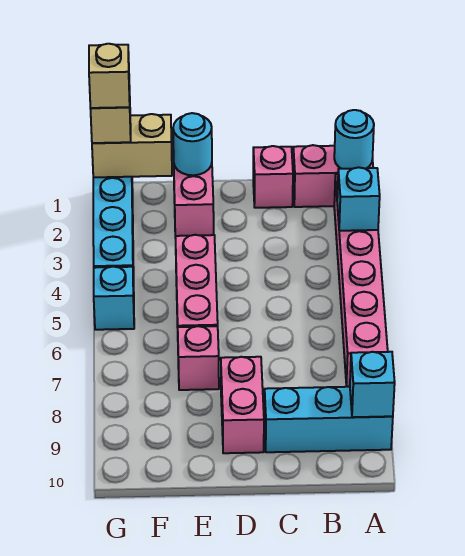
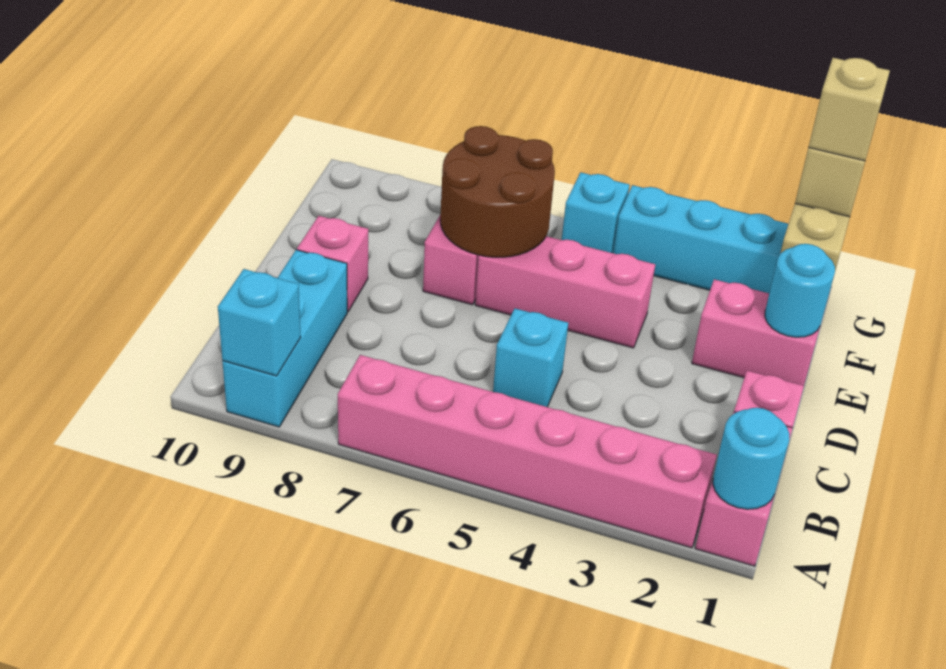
cyan brick A3 level 2 -> cyan brick C5 level 1
pink brick D8:D9 level 1 -> pink brick D9 level 1
none -> brown round brick E6:F7 level 2

